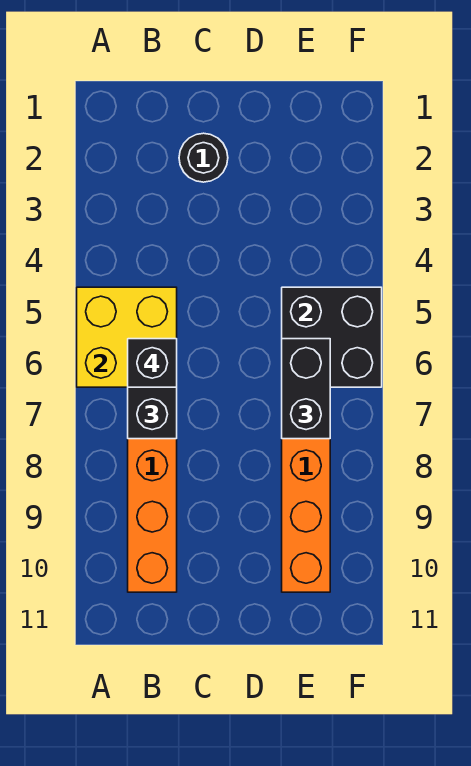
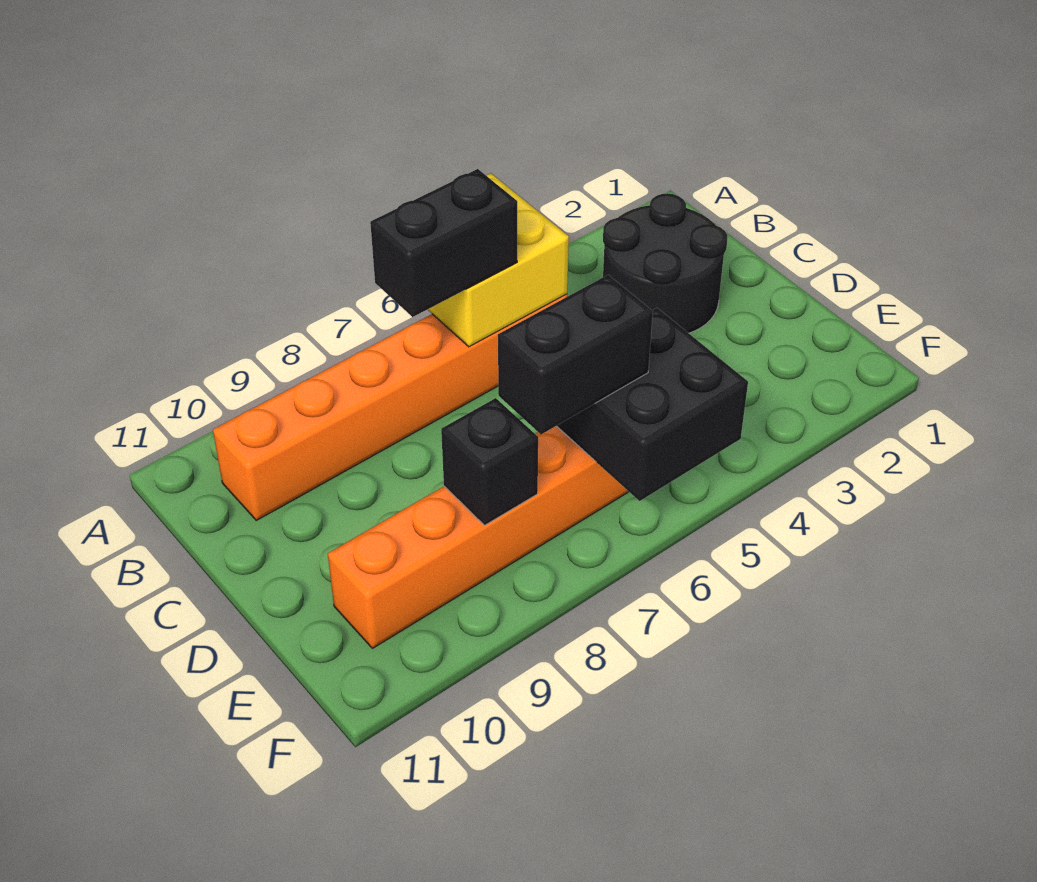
black brick B6 level 4 -> black brick E8 level 2
black round brick C2 level 1 -> black round brick B2:C3 level 1

